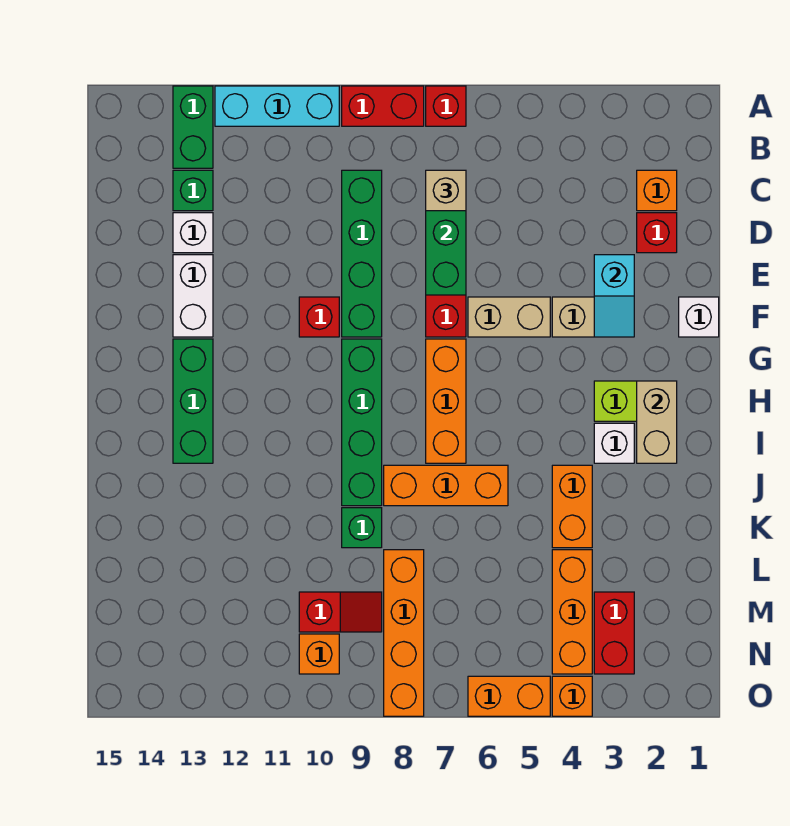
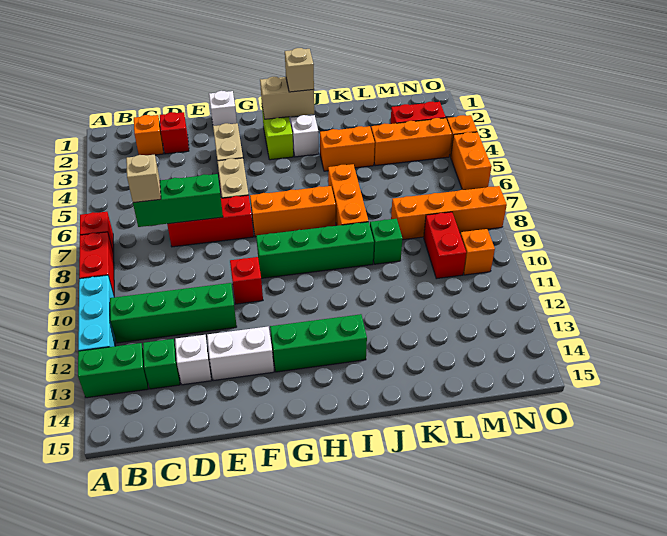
green brick C9:F9 level 1 -> green brick B11:E11 level 1
cyan slope E3:F3 level 2 top E -> none
none -> tan brick I2 level 3
red slope M9:M10 level 1 top 10 -> red brick M9:M10 level 1

